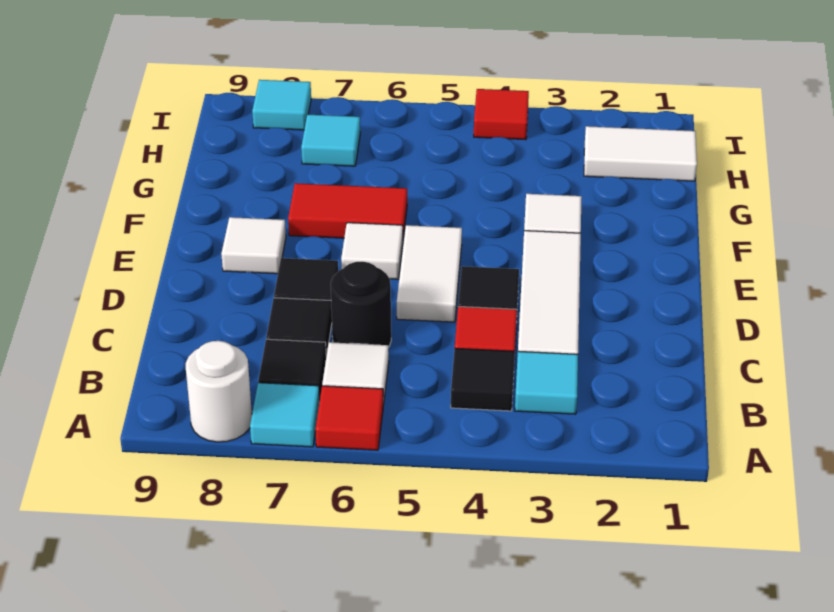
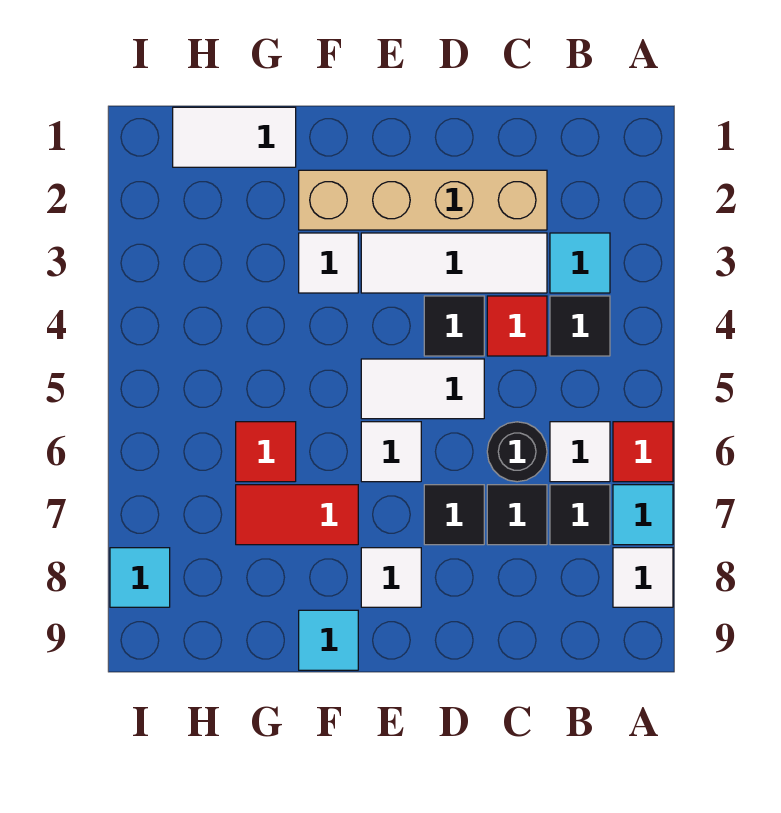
white round brick A8 level 1 -> white tile A8 level 1
none -> tan brick C2:F2 level 1
red tile F6:F7 level 1 -> red tile F7:G7 level 1
white tile H1:H2 level 1 -> white tile G1:H1 level 1
cyan tile H7 level 1 -> cyan tile F9 level 1
red tile I4 level 1 -> red tile G6 level 1

